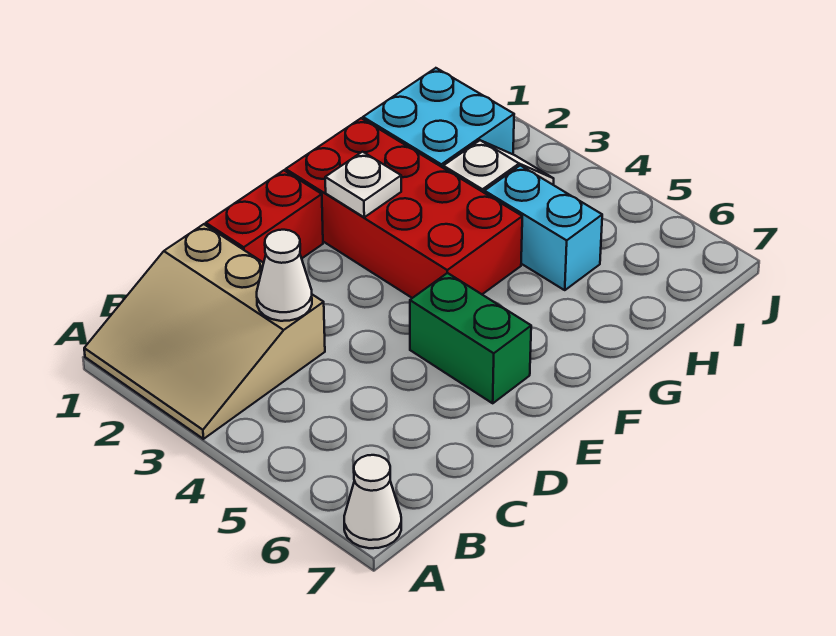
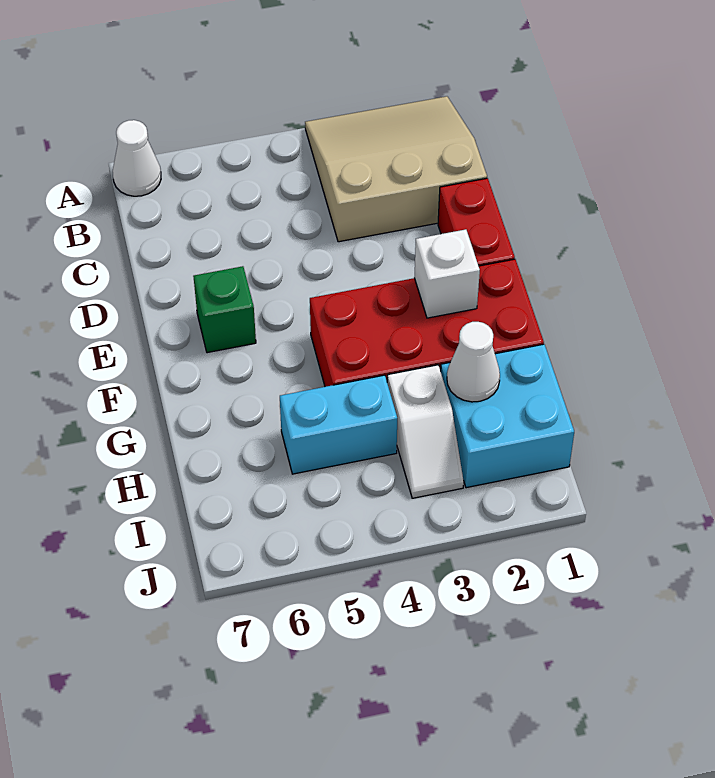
white cone C3 level 2 -> white cone H2 level 2
green brick E5:E6 level 1 -> green brick E6 level 1
white plate F2 level 2 -> white brick F2 level 2

